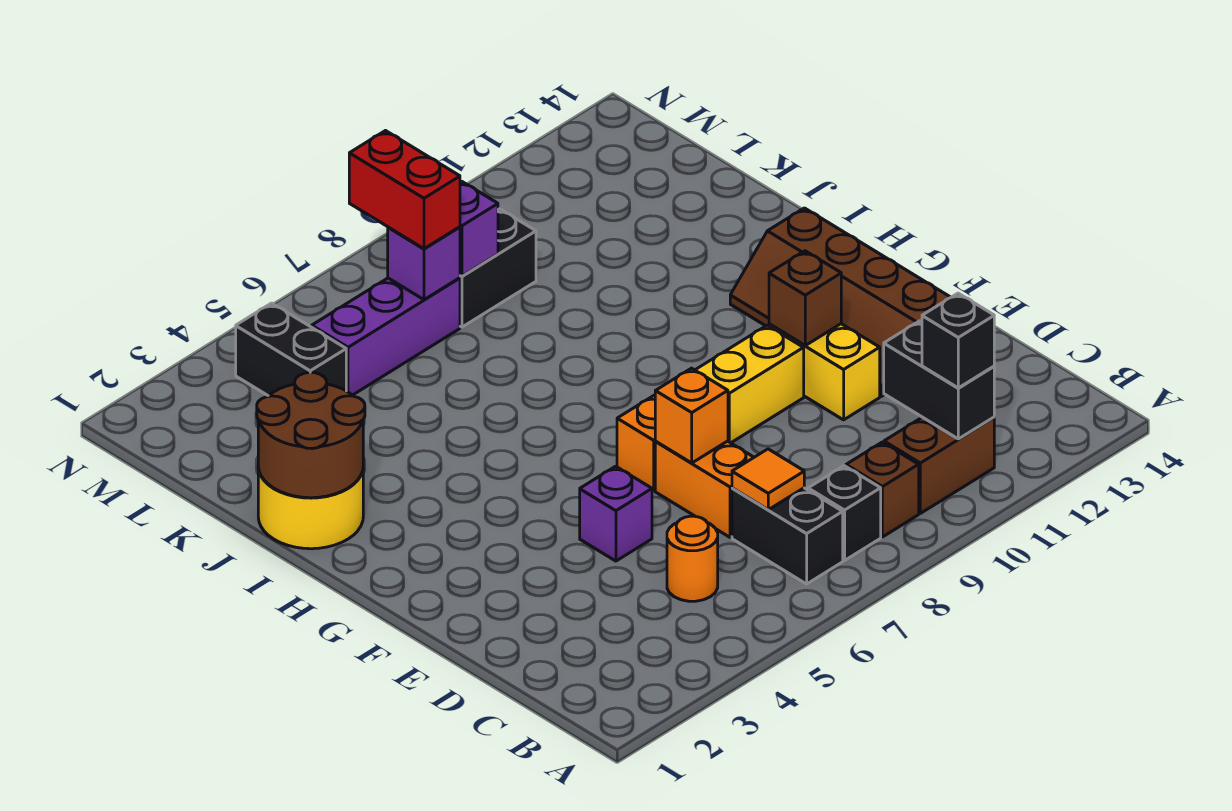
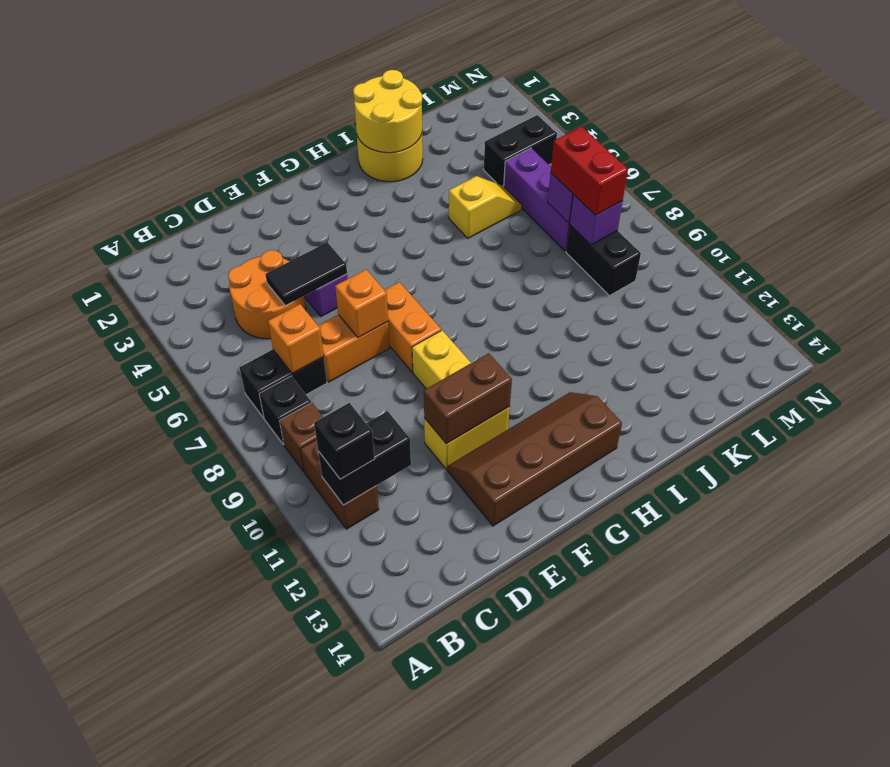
orange round brick C5 level 1 -> orange round brick C4:D5 level 1
orange tile C7 level 2 -> orange brick C7 level 2
none -> black tile D5:E5 level 2
brown brick F11 level 2 -> brown brick E11:F11 level 2
brown round brick I1:J2 level 2 -> yellow round brick I1:J2 level 2
none -> yellow slope J5:K5 level 1 top J
red brick L7:M7 level 3 -> red brick L7:L8 level 3

